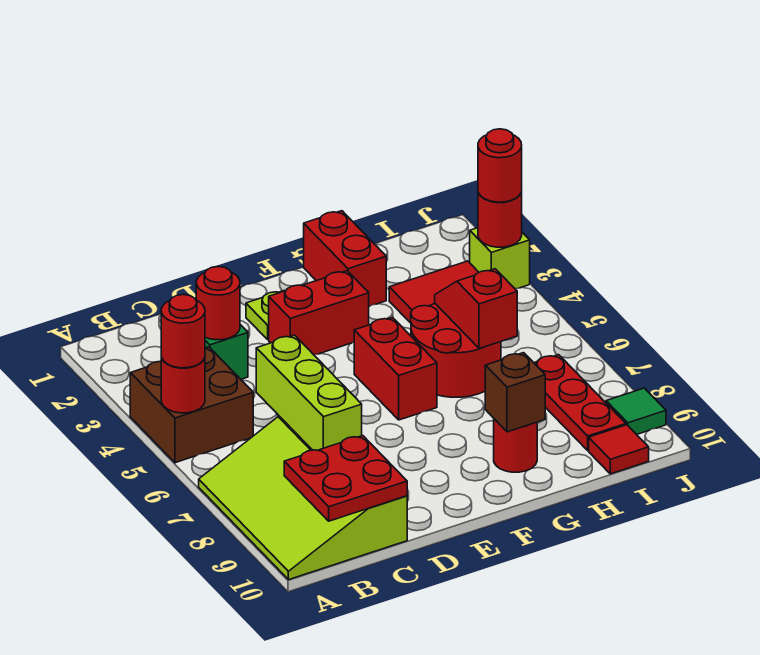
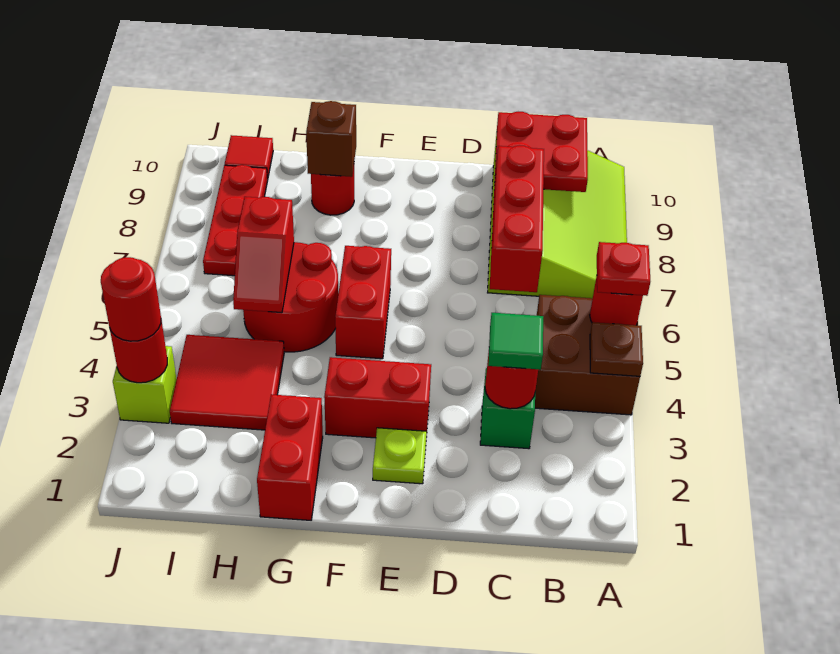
none -> brown plate A4 level 2
red round brick A5 level 3 -> red plate A5 level 3
lime brick C6:C8 level 2 -> red brick C6:C8 level 2
green tile J9 level 1 -> green tile C3 level 3

